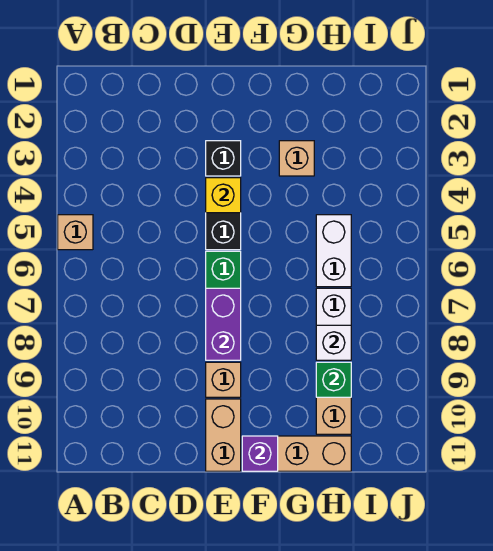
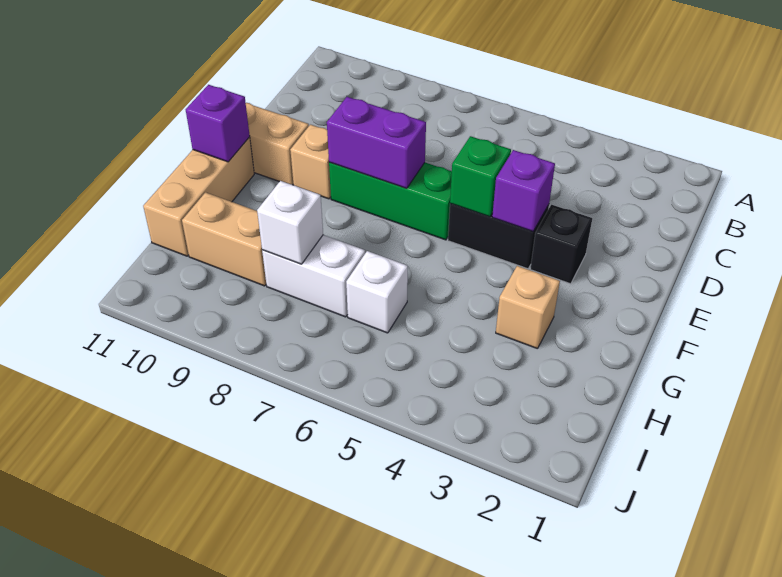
tan brick A5 level 1 -> none
yellow brick E4 level 2 -> purple brick E4 level 2
white brick H5:H6 level 1 -> white brick H6 level 1
green brick H9 level 2 -> green brick E5 level 2

